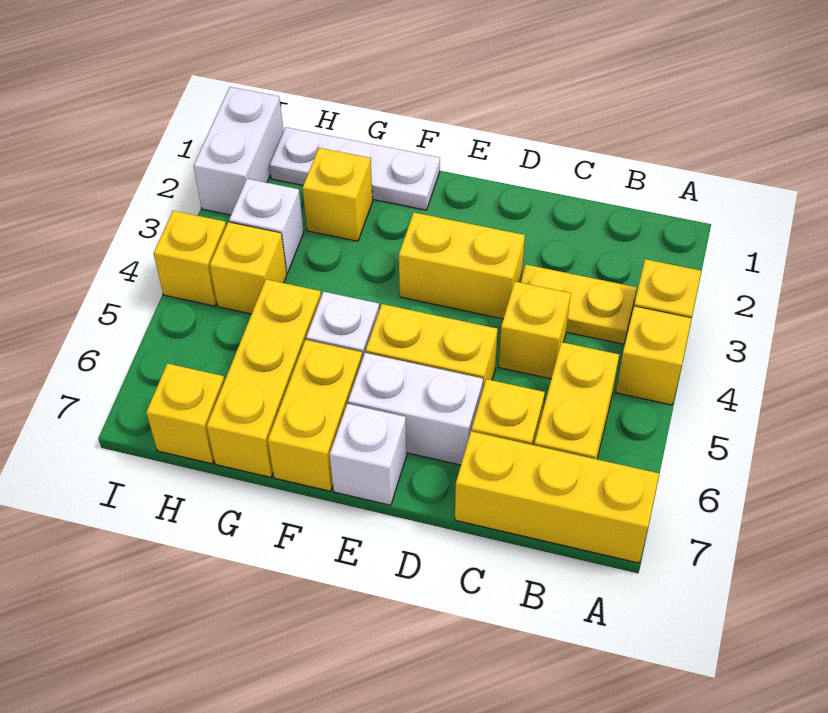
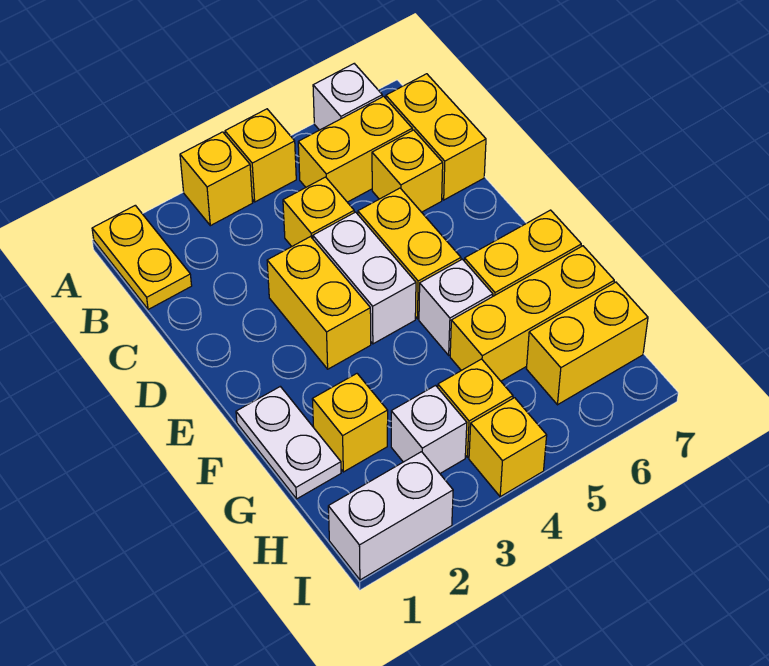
yellow brick A7:C7 level 1 -> yellow brick B7:C7 level 1
yellow plate B3:C3 level 1 -> yellow plate A1:B1 level 1
white brick D6:E6 level 1 -> white brick D4:E4 level 1
white brick E7 level 1 -> white brick A6 level 1
white plate F1:H1 level 1 -> white plate F1:G1 level 1
yellow brick H7 level 1 -> yellow brick H6:H7 level 1

